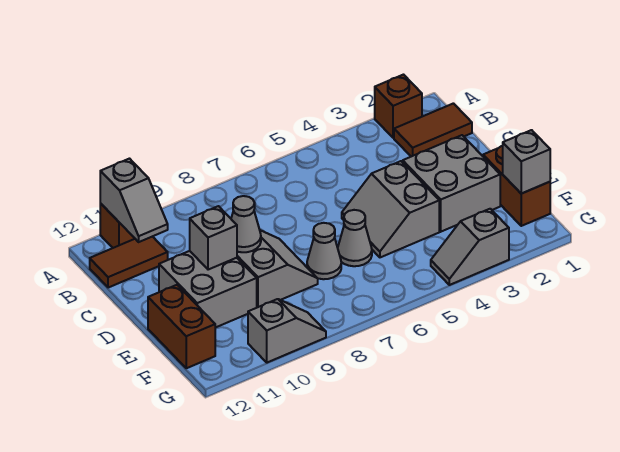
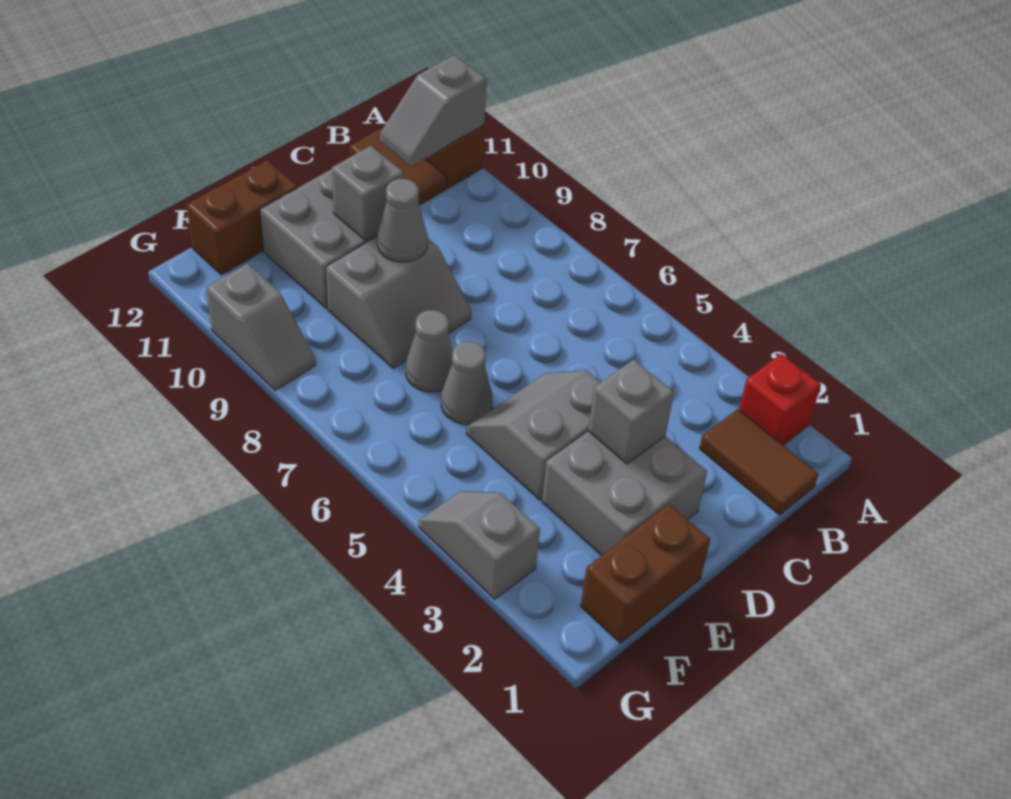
brown brick A2 level 1 -> red brick A2 level 1
grey brick F1 level 2 -> grey brick D3 level 2

